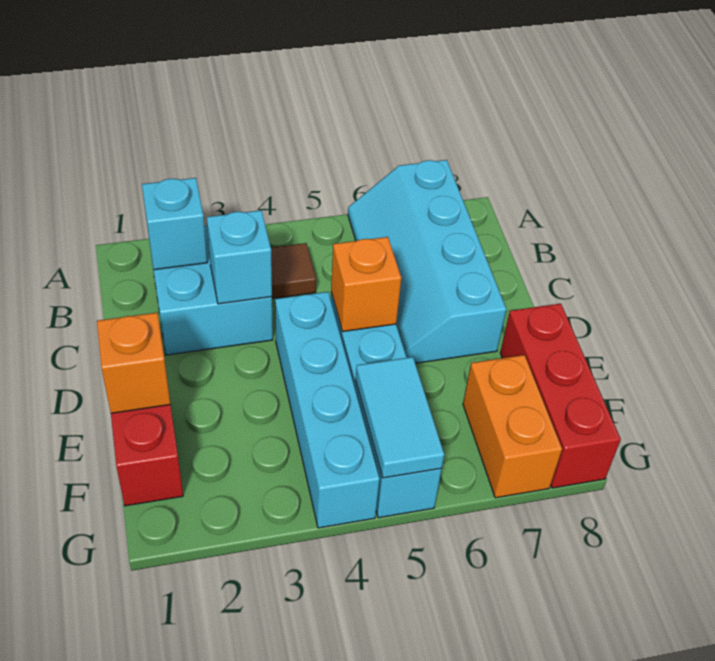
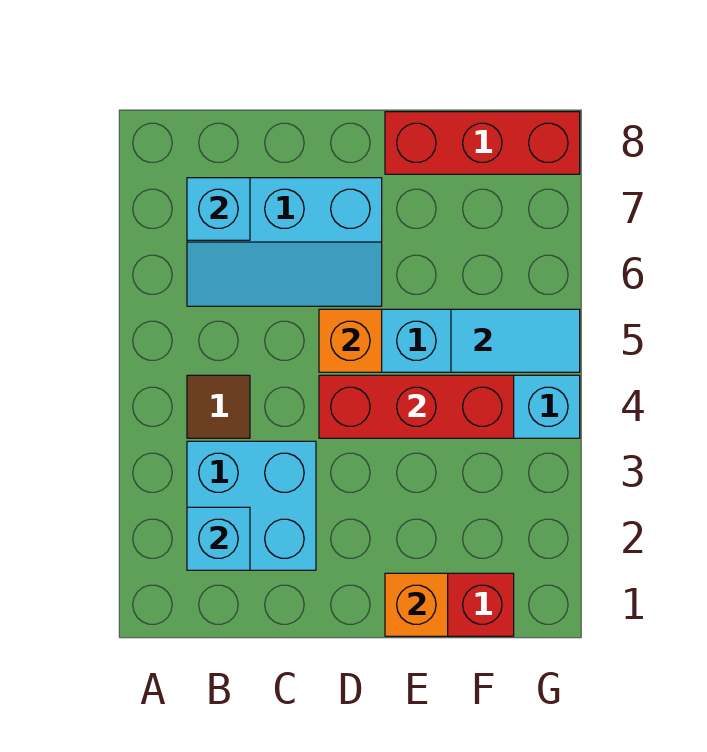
cyan slope A6:D7 level 1 top 7 -> cyan slope B6:D7 level 1 top 7
cyan brick C3 level 2 -> cyan brick B7 level 2
none -> red brick D4:F4 level 2
orange brick F7:G7 level 1 -> none

